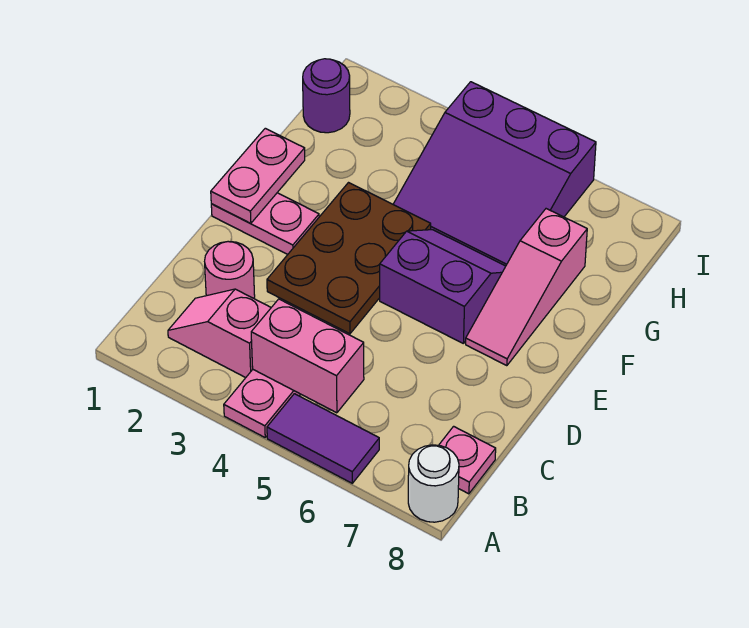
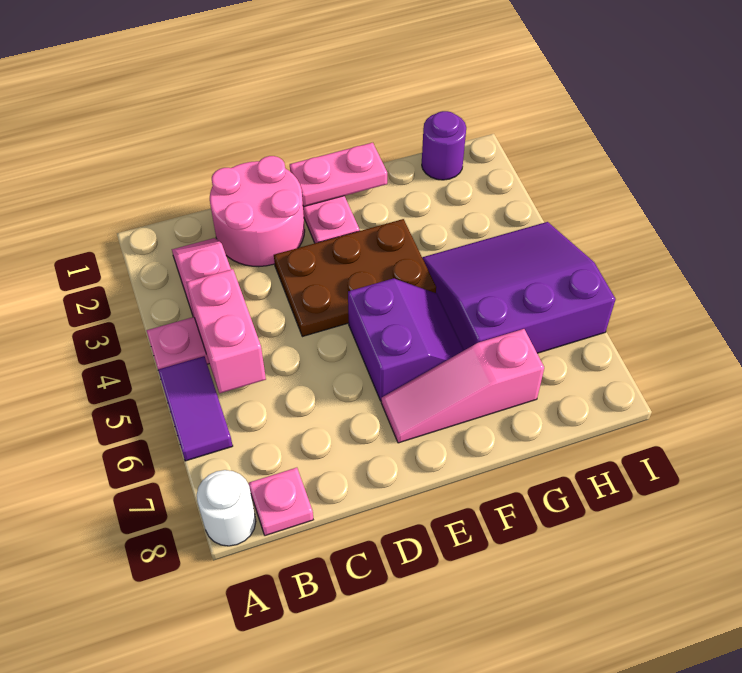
pink round brick C2 level 1 -> pink round brick C1:D2 level 1
purple slope G4:I6 level 1 top I -> purple slope G4:I6 level 1 top 6

